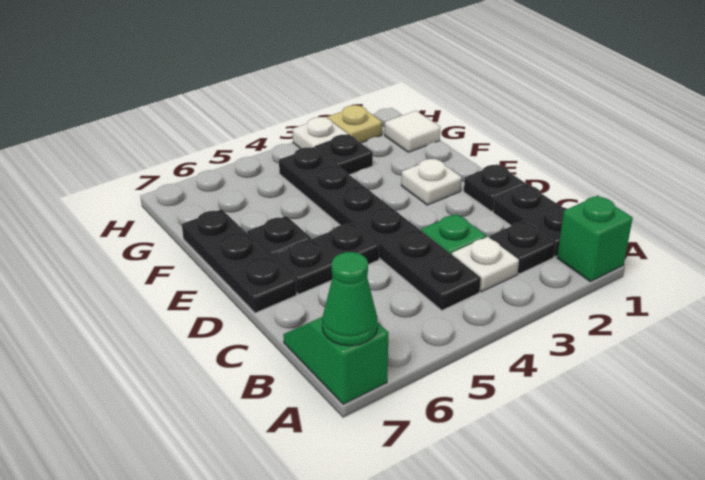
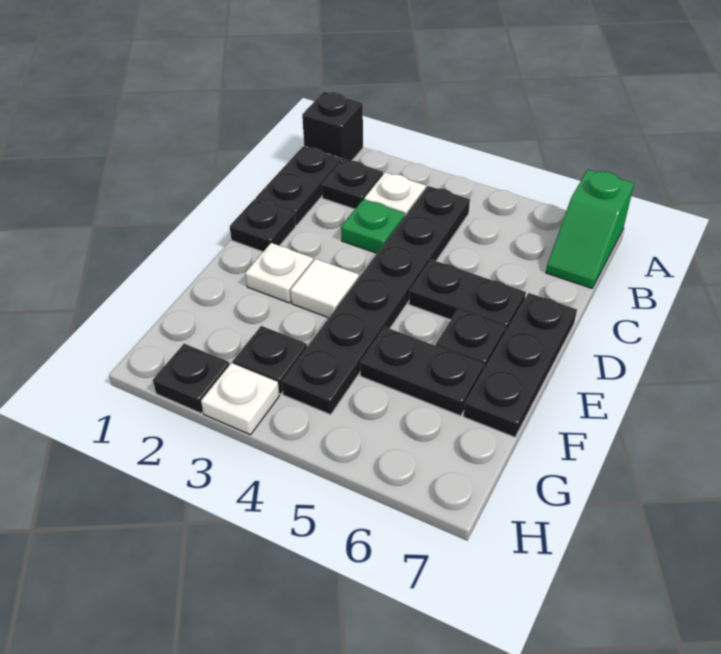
green brick A1 level 1 -> black brick A1 level 1
green cone A7 level 2 -> none
none -> black plate F5:F6 level 1
white tile G1 level 1 -> white tile E3 level 1
tan plate H2 level 1 -> black plate H2 level 1

